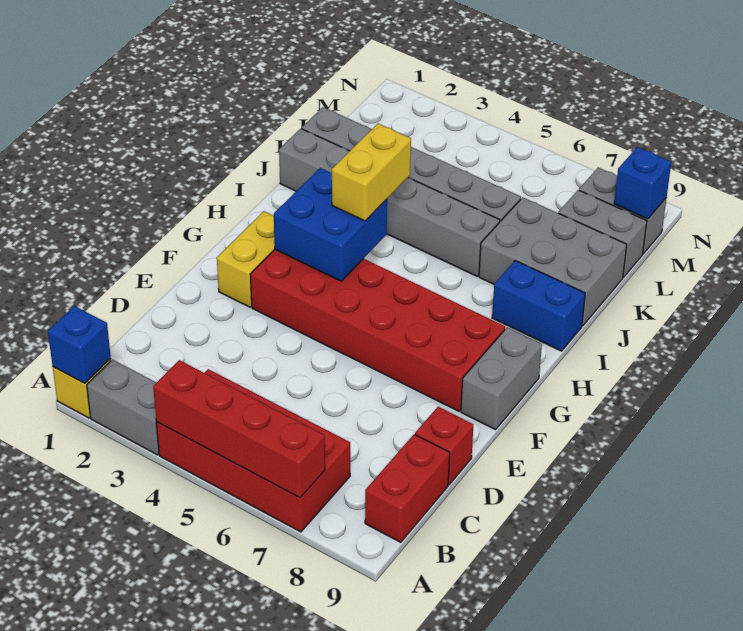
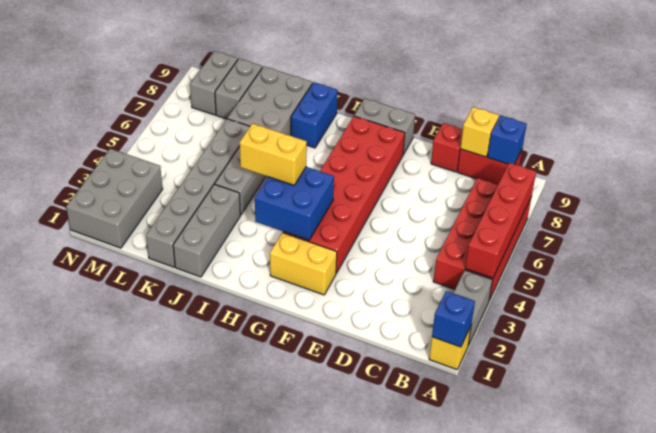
none -> yellow brick C9 level 2
none -> grey brick M1:N3 level 1
blue brick M9 level 2 -> blue brick B9 level 2

